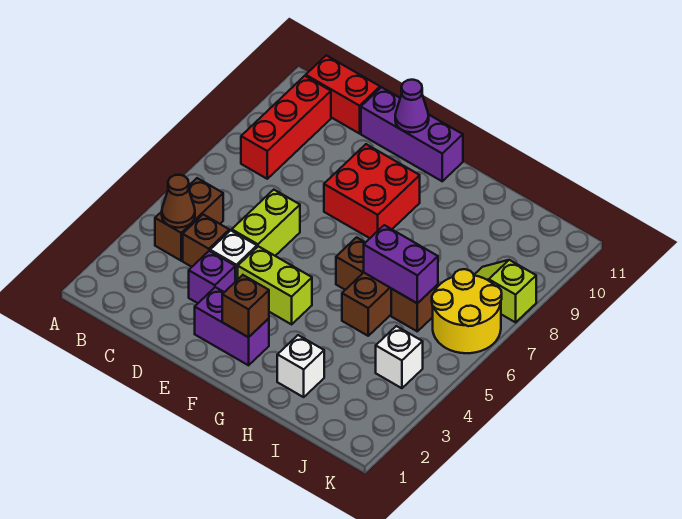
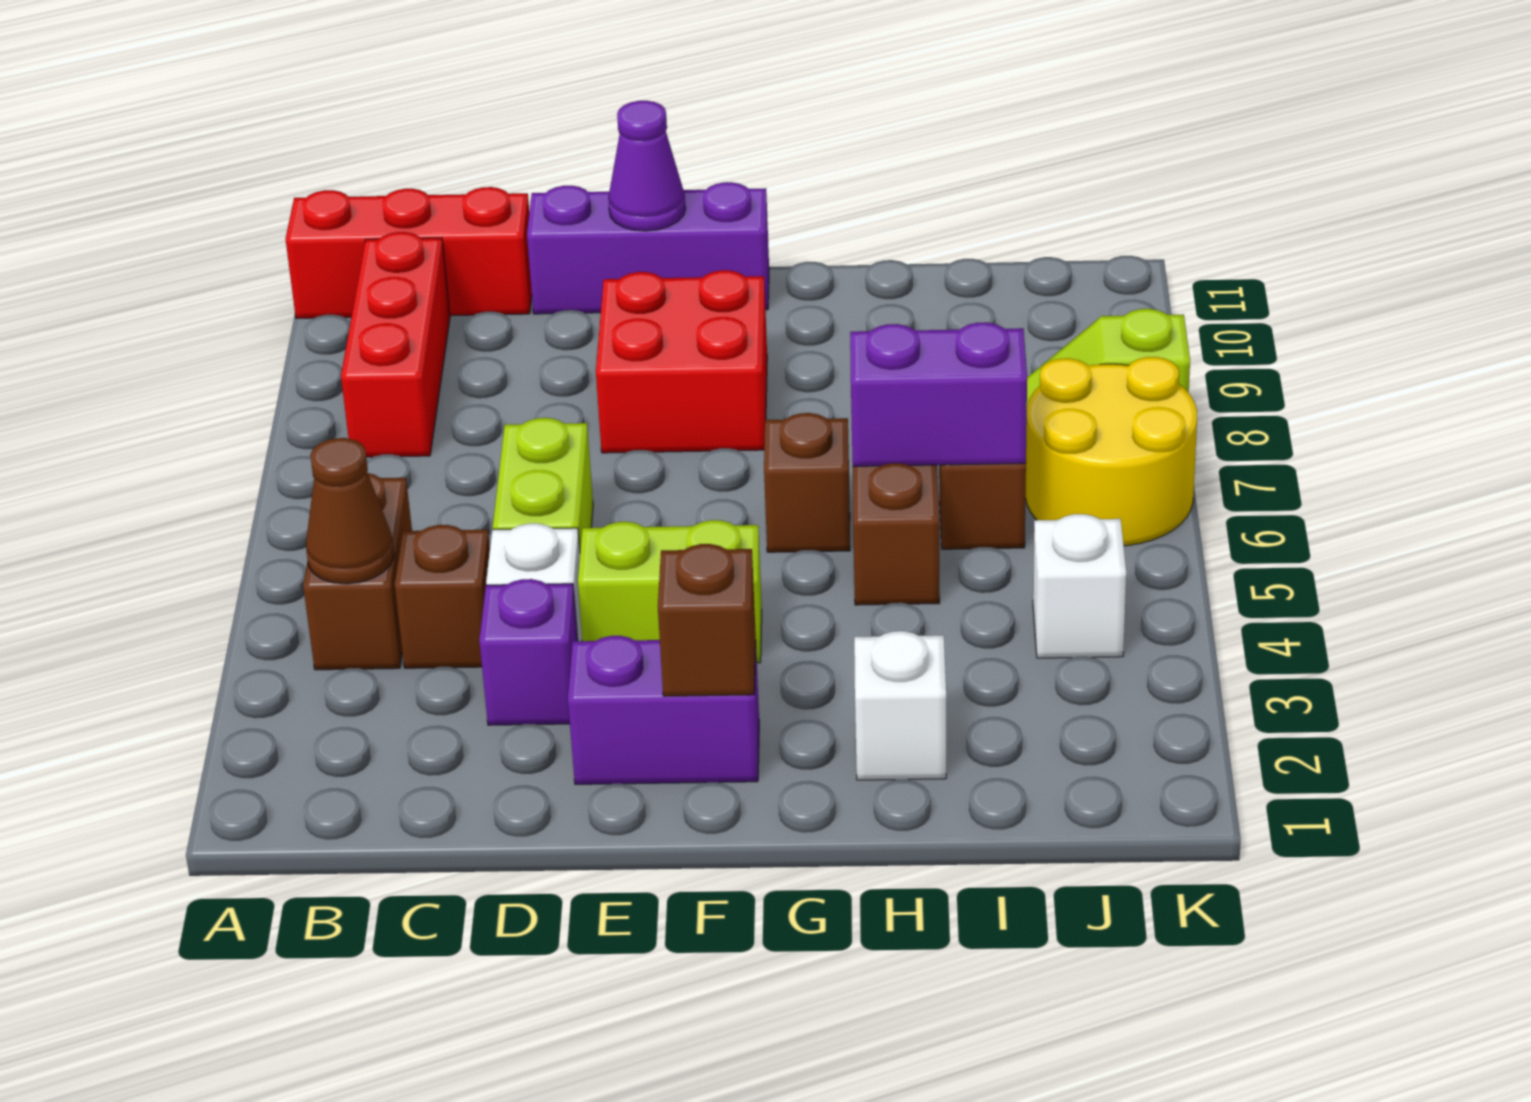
red brick B11:C11 level 1 -> red brick A11:C11 level 1

